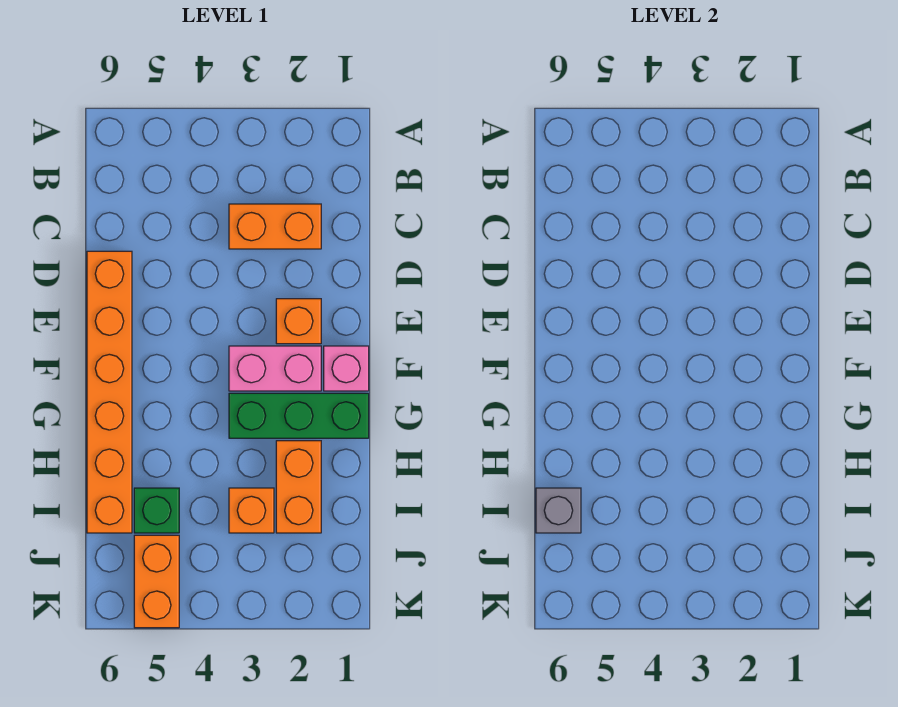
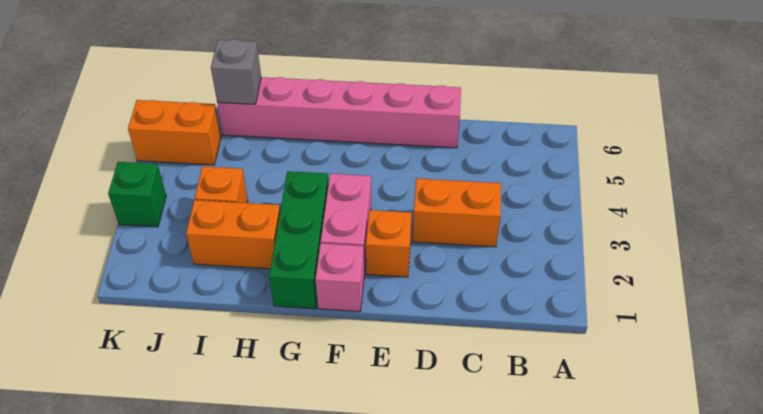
orange brick C2:C3 level 1 -> orange brick C3:D3 level 1
orange brick D6:I6 level 1 -> pink brick D6:I6 level 1
green brick I5 level 1 -> green brick K3 level 1

